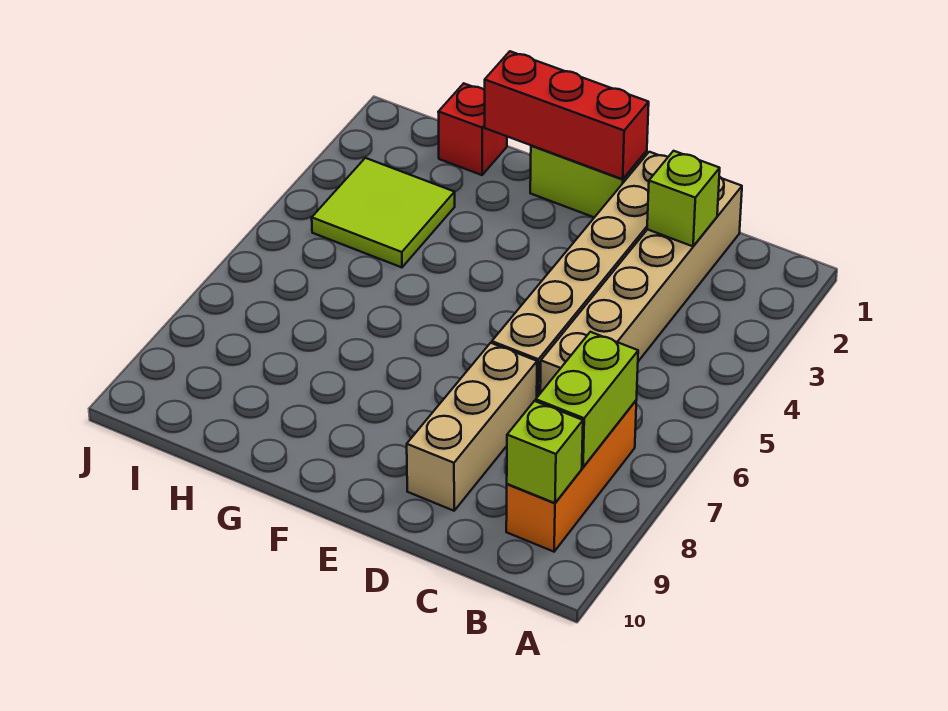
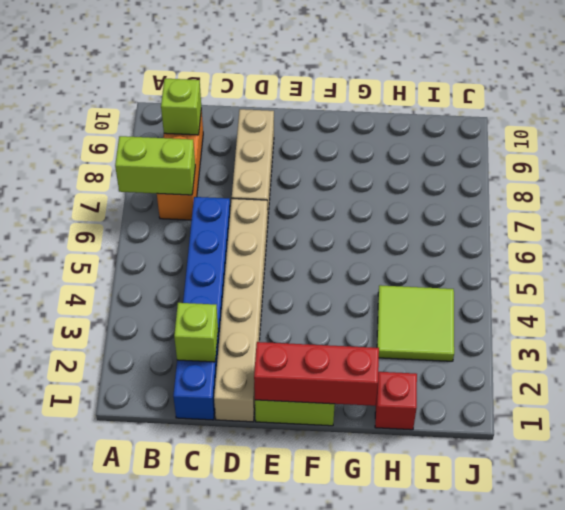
lime brick B7:B8 level 2 -> lime brick A7:B7 level 2
tan brick C1:C6 level 1 -> blue brick C1:C6 level 1

